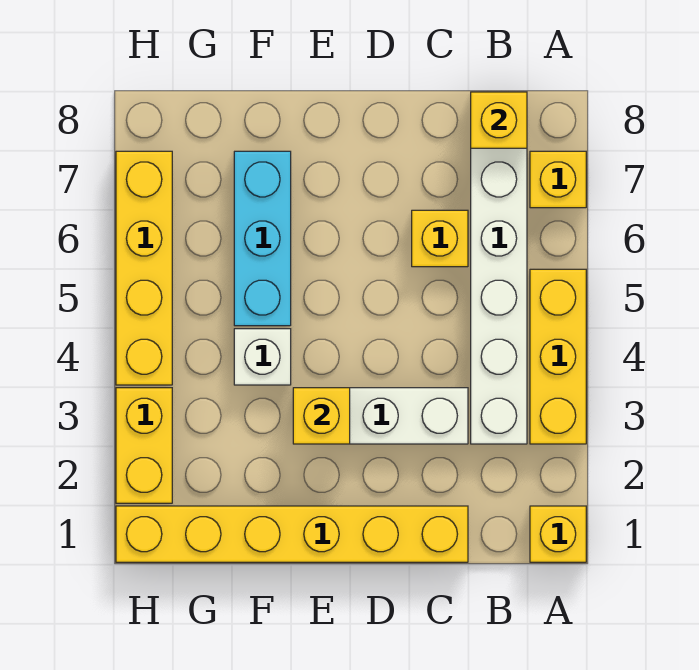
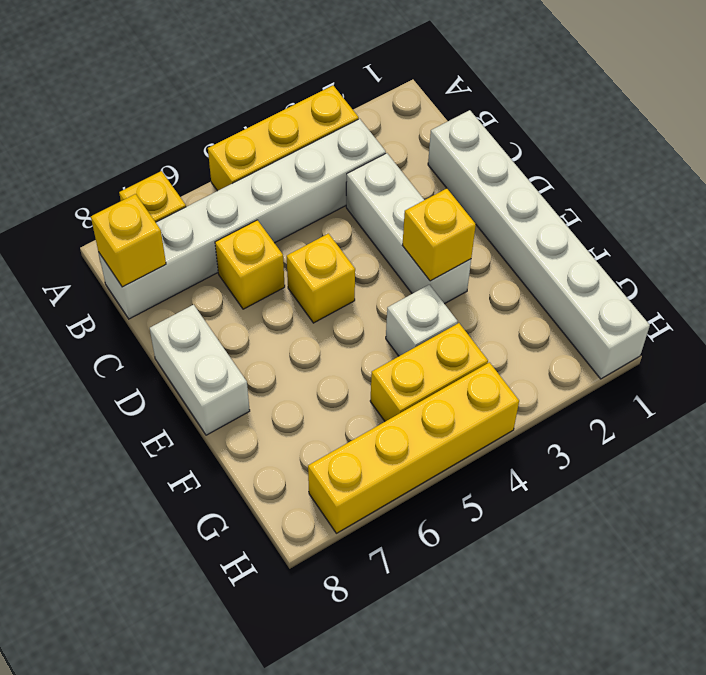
yellow brick A1 level 1 -> yellow brick D5 level 1
yellow brick C1:H1 level 1 -> white brick C1:H1 level 1
none -> white brick D8:E8 level 1
cyan brick F5:F7 level 1 -> none
yellow brick H2:H3 level 1 -> yellow brick G4:G5 level 1

